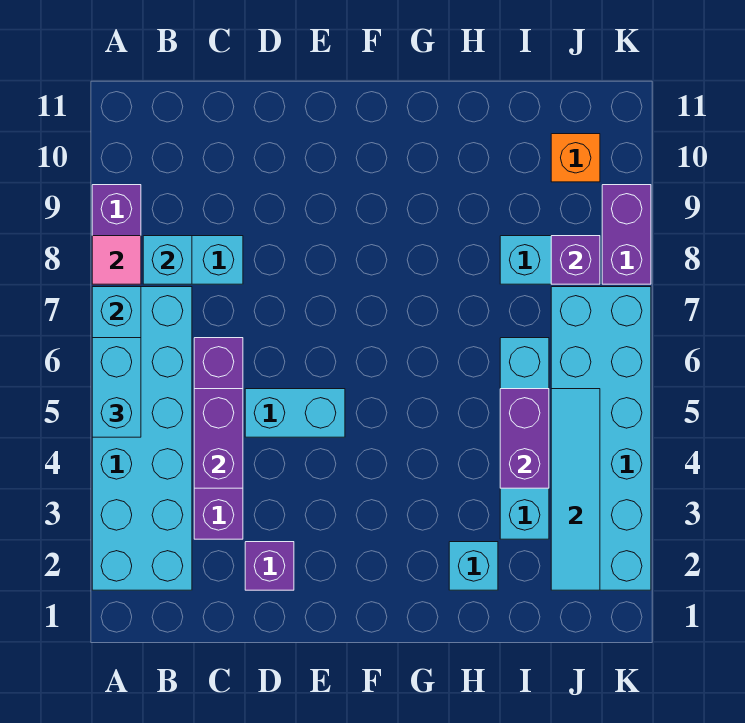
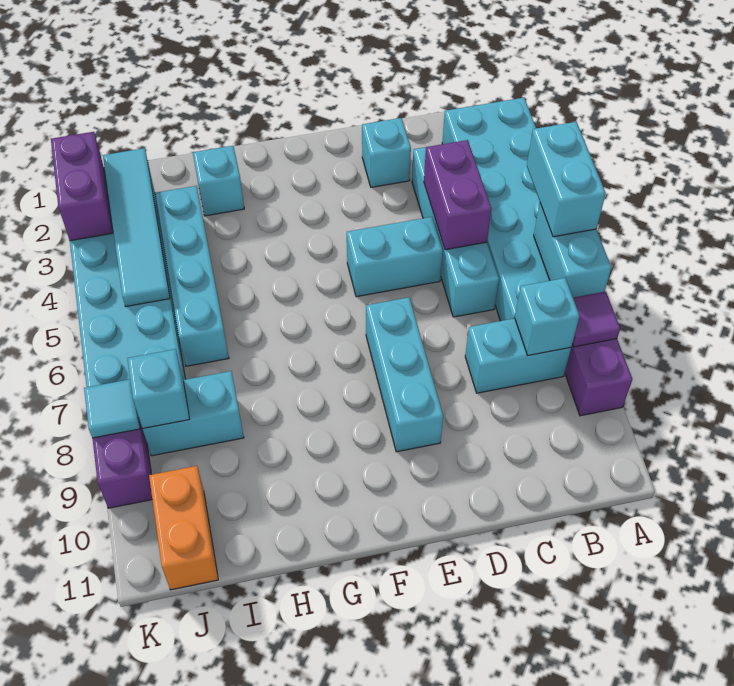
pink tile A8 level 2 -> purple tile A8 level 2
purple brick C3:C6 level 1 -> cyan brick C3:C6 level 1
purple brick D2 level 1 -> cyan brick D2 level 1
none -> cyan brick E7:E9 level 1
purple brick I4:I5 level 2 -> purple brick K2:K3 level 2
purple brick J8 level 2 -> cyan brick J8 level 2
orange brick J10 level 1 -> orange brick J10:J11 level 1
none -> cyan tile K8 level 2

